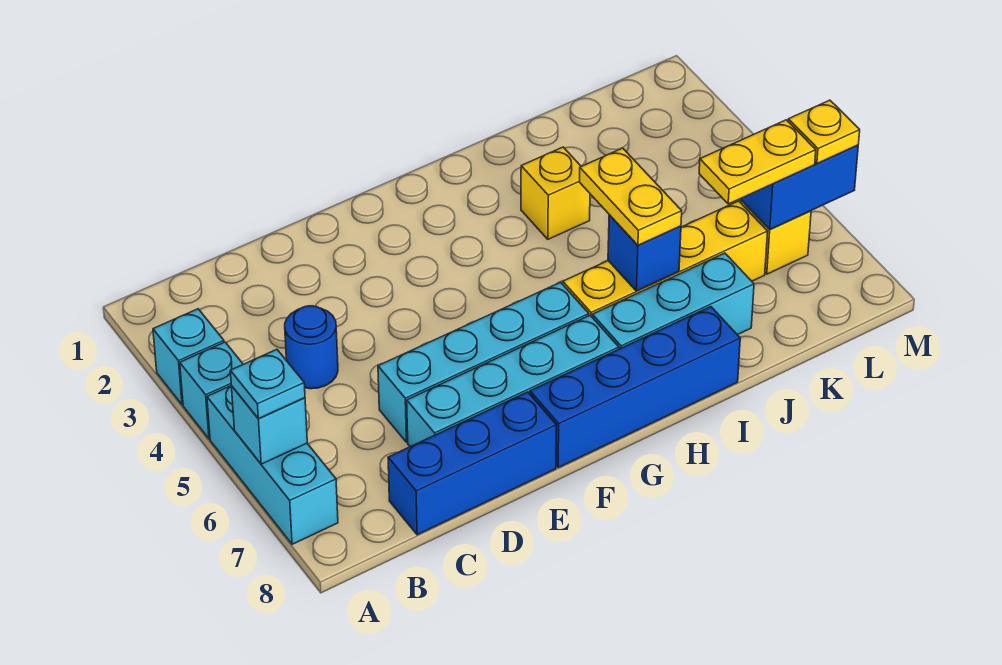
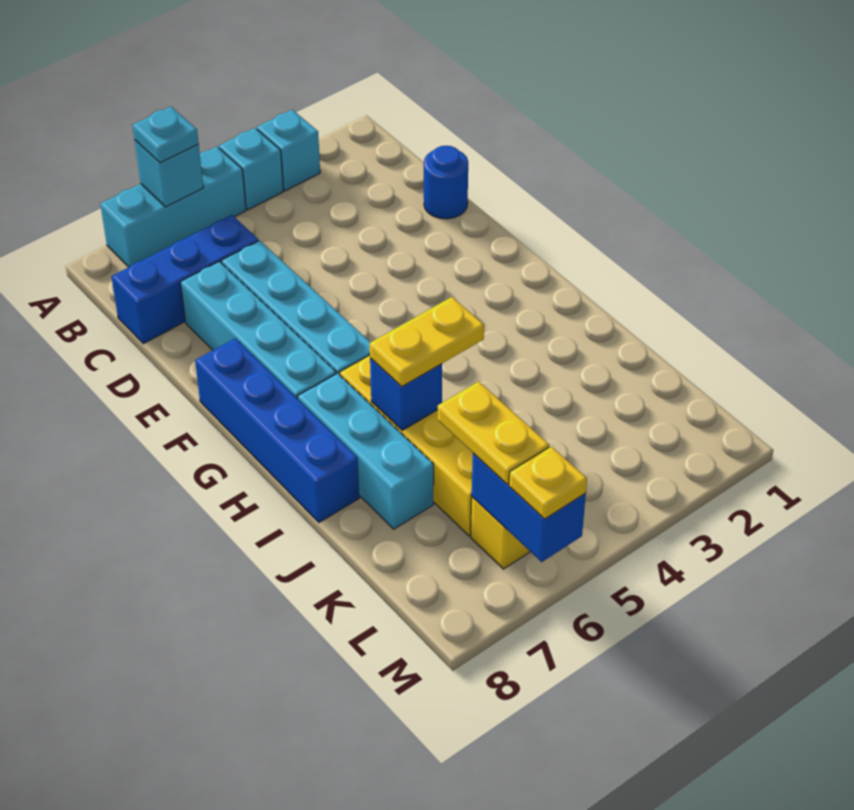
blue round brick C4 level 1 -> blue round brick D1 level 1
blue brick C8:E8 level 1 -> blue brick C6:C8 level 1
yellow brick I3 level 1 -> none

